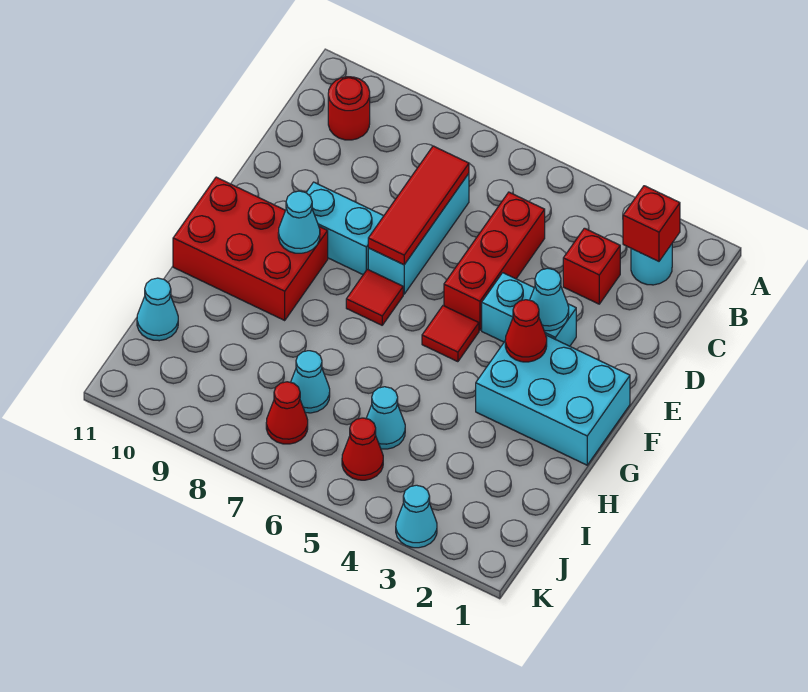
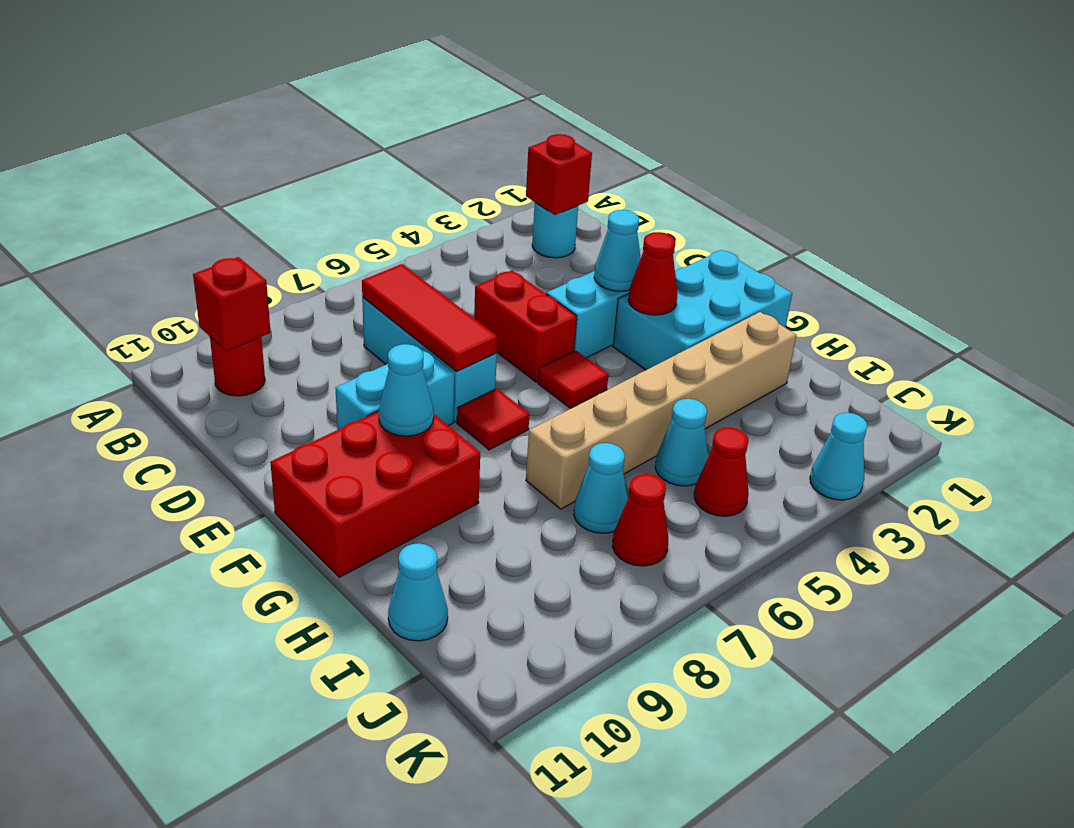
red brick C3 level 1 -> red brick B10 level 2
red brick C5:E5 level 1 -> red brick D5:E5 level 1
none -> tan brick H2:H7 level 1

